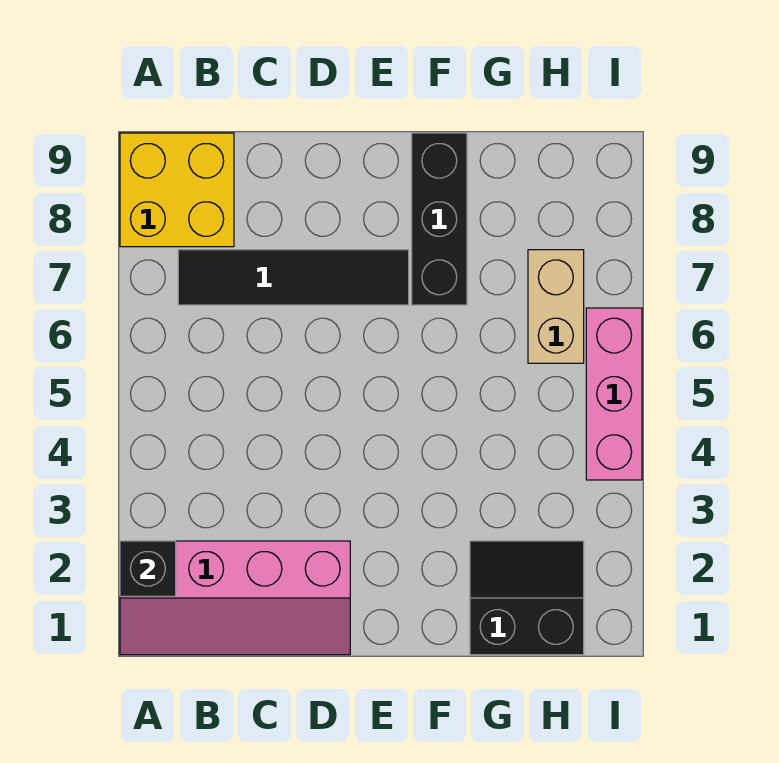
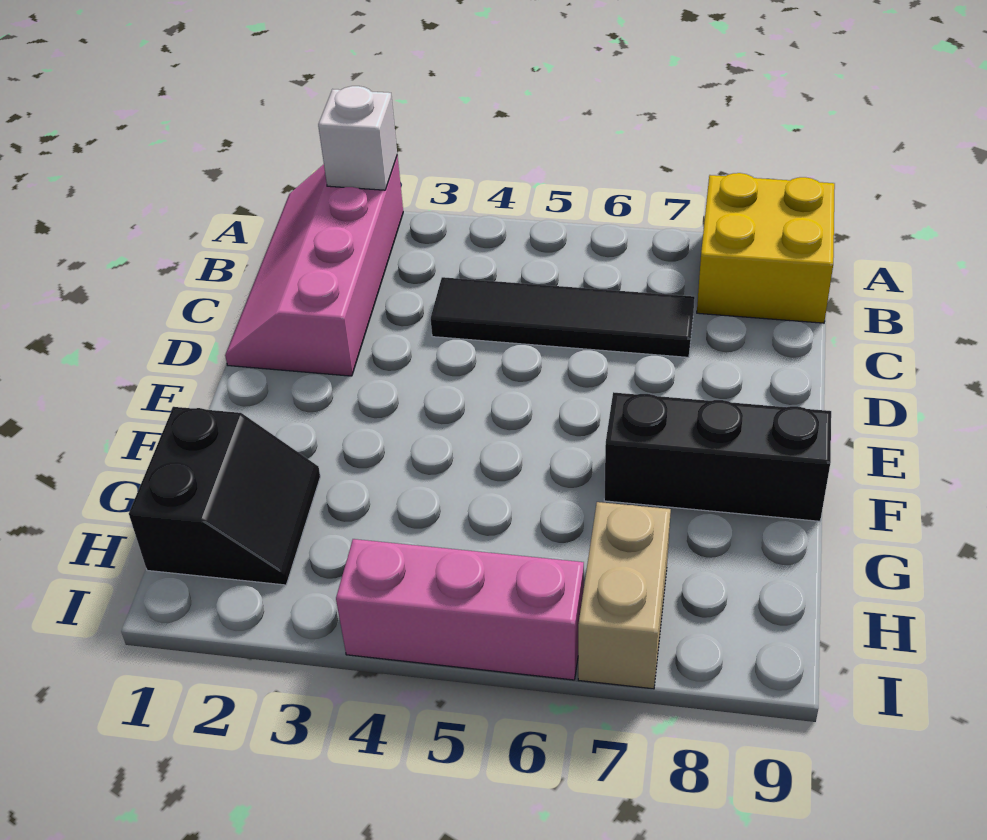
black brick A2 level 2 -> white brick A2 level 2
black tile B7:E7 level 1 -> black tile C4:C7 level 1
tan brick H6:H7 level 1 -> tan brick H7:I7 level 1

